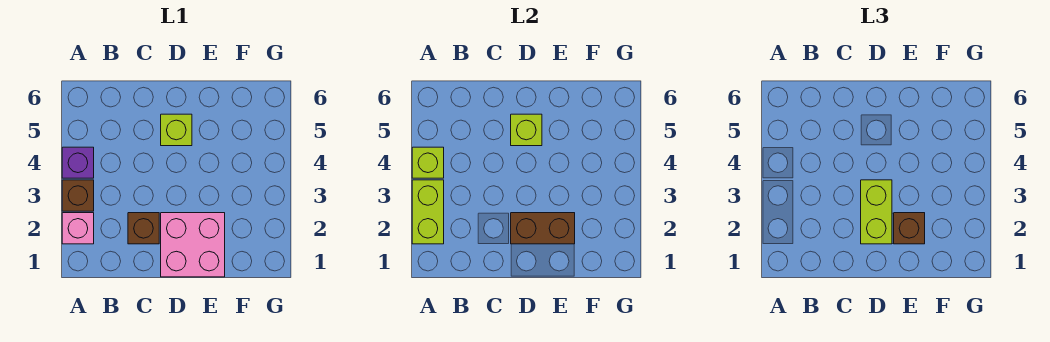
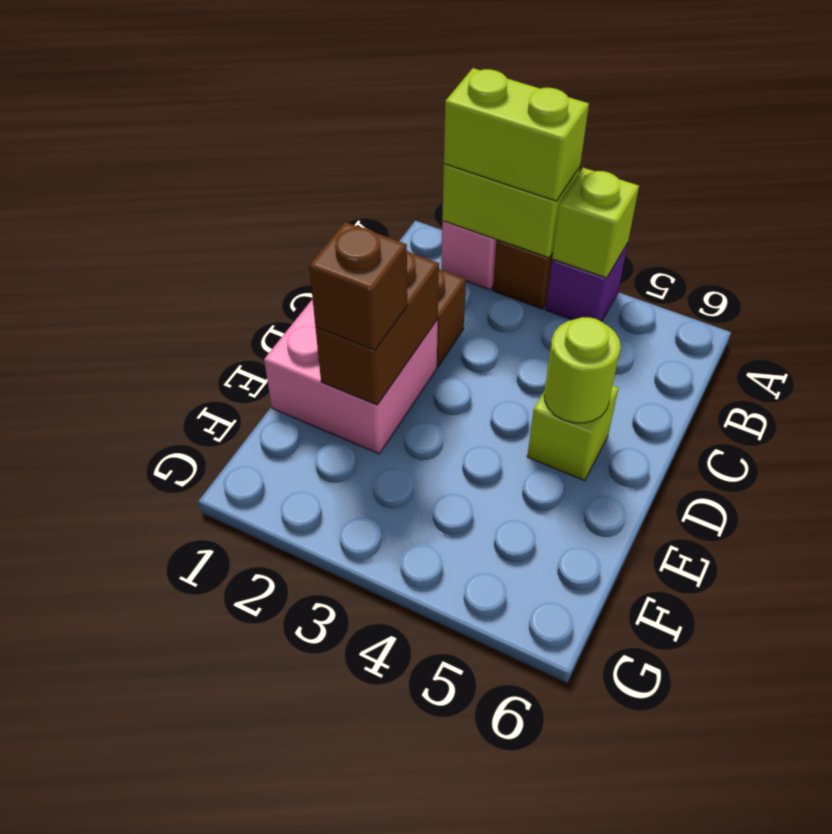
lime brick D2:D3 level 3 -> lime brick A2:A3 level 3
lime brick D5 level 2 -> lime round brick D5 level 2

